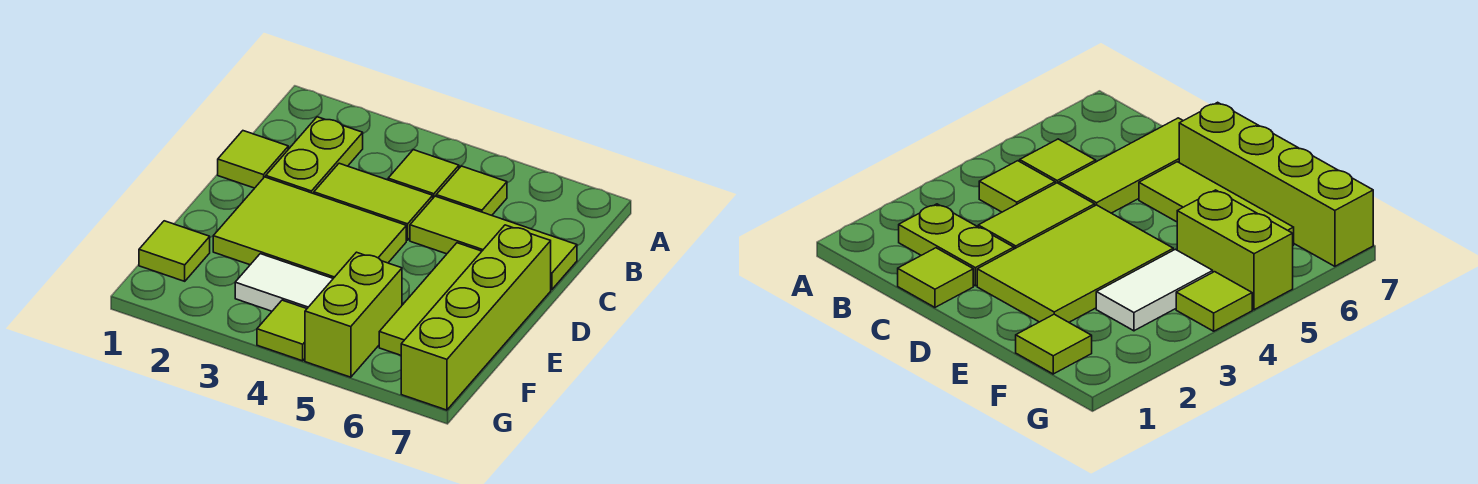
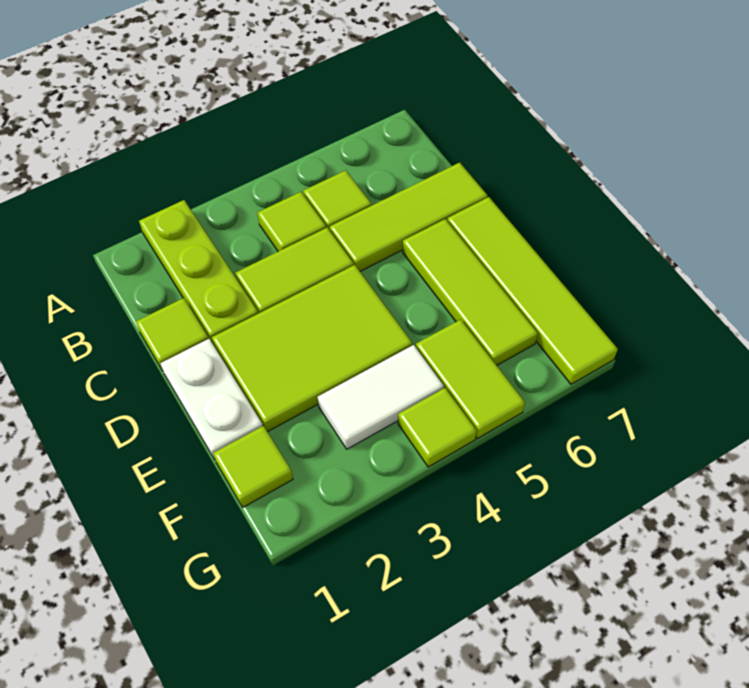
lime plate B2:C2 level 1 -> lime plate A2:C2 level 1
none -> white plate D1:E1 level 1
lime brick D7:G7 level 1 -> lime tile D7:G7 level 1
lime brick F5:G5 level 1 -> lime tile F5:G5 level 1

